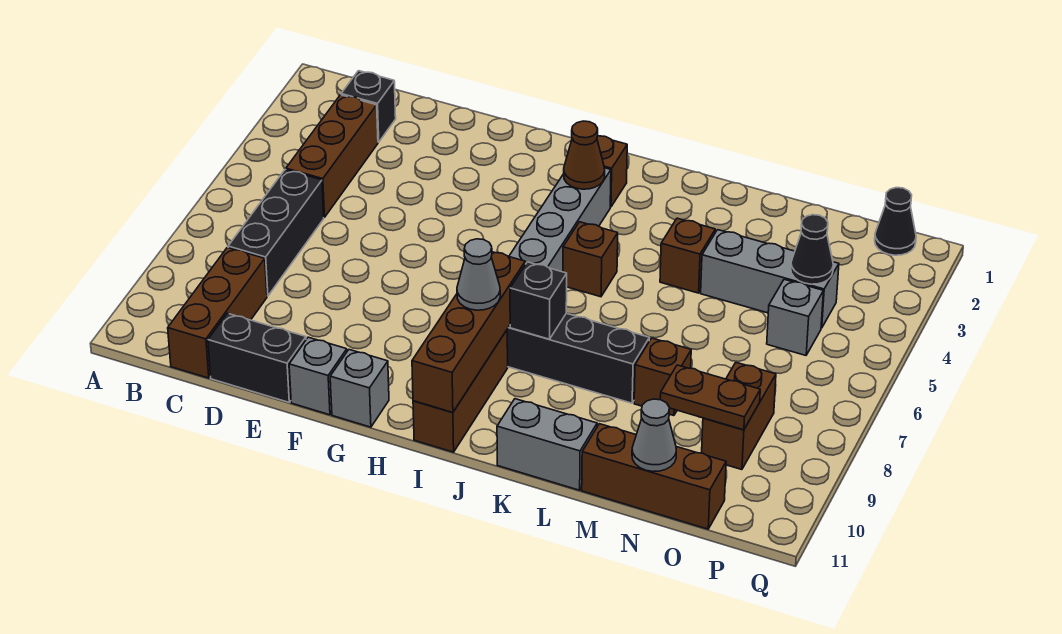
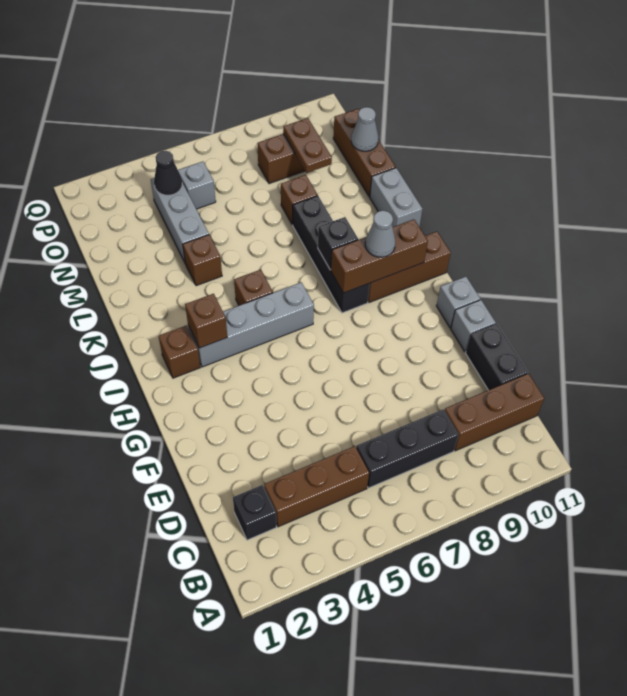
brown cone I3 level 2 -> brown brick I3 level 2
brown brick I8:I11 level 2 -> brown brick I8:I10 level 2
black cone P1 level 1 -> none

